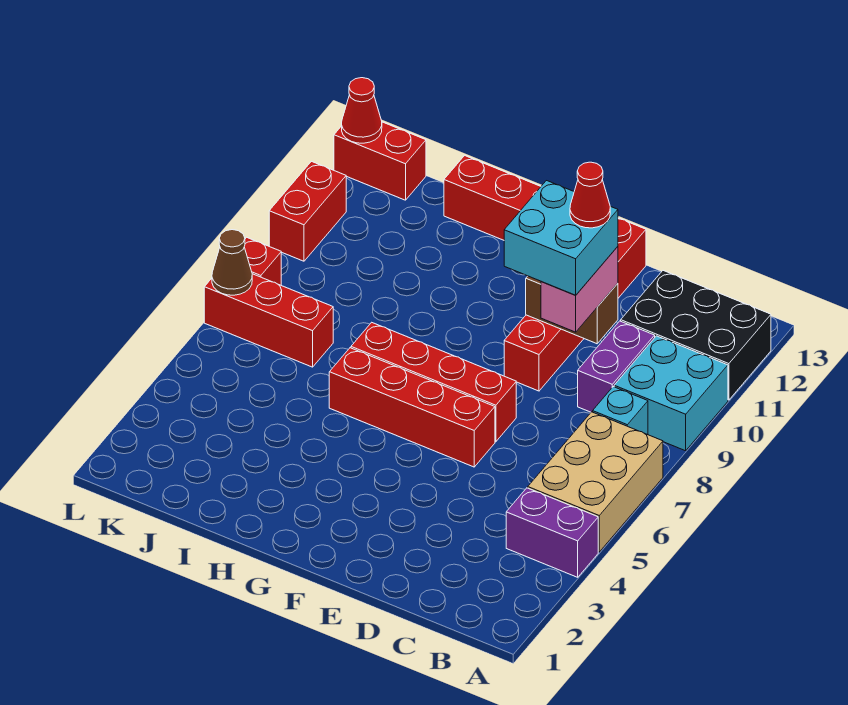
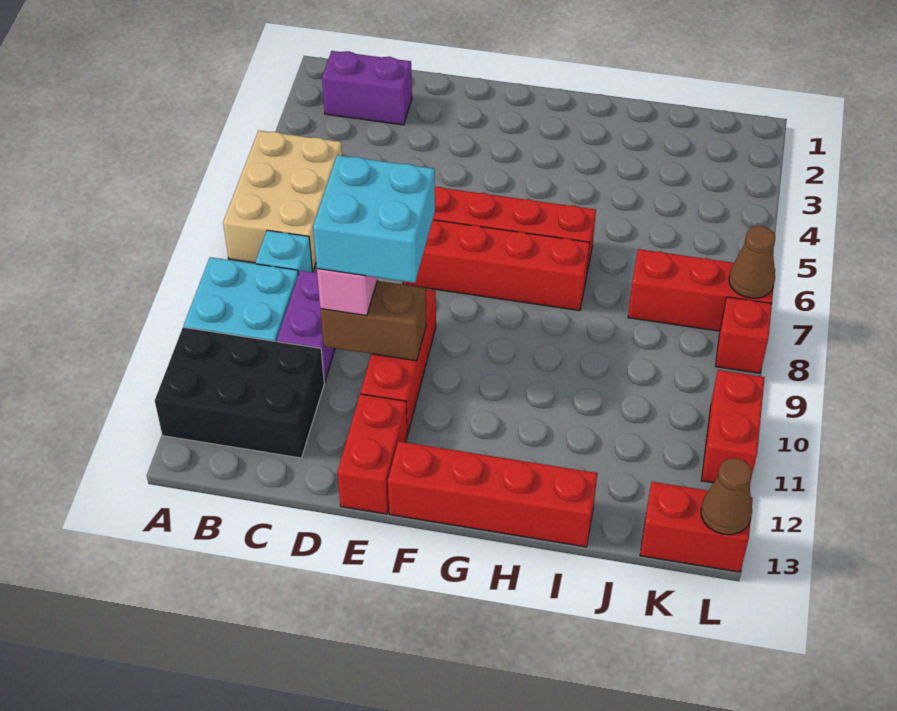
purple brick A4:B4 level 1 -> purple brick B2:C2 level 1
red cone D10 level 5 -> none
red cone L13 level 2 -> brown cone L13 level 2

